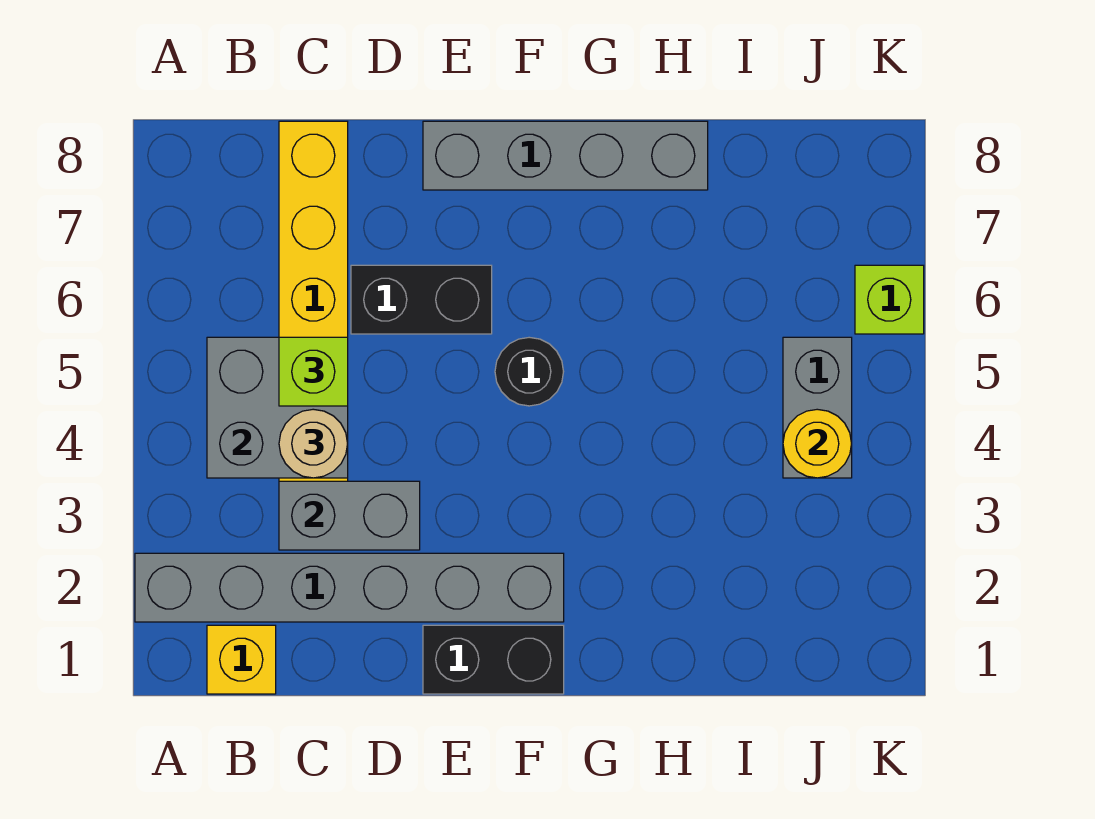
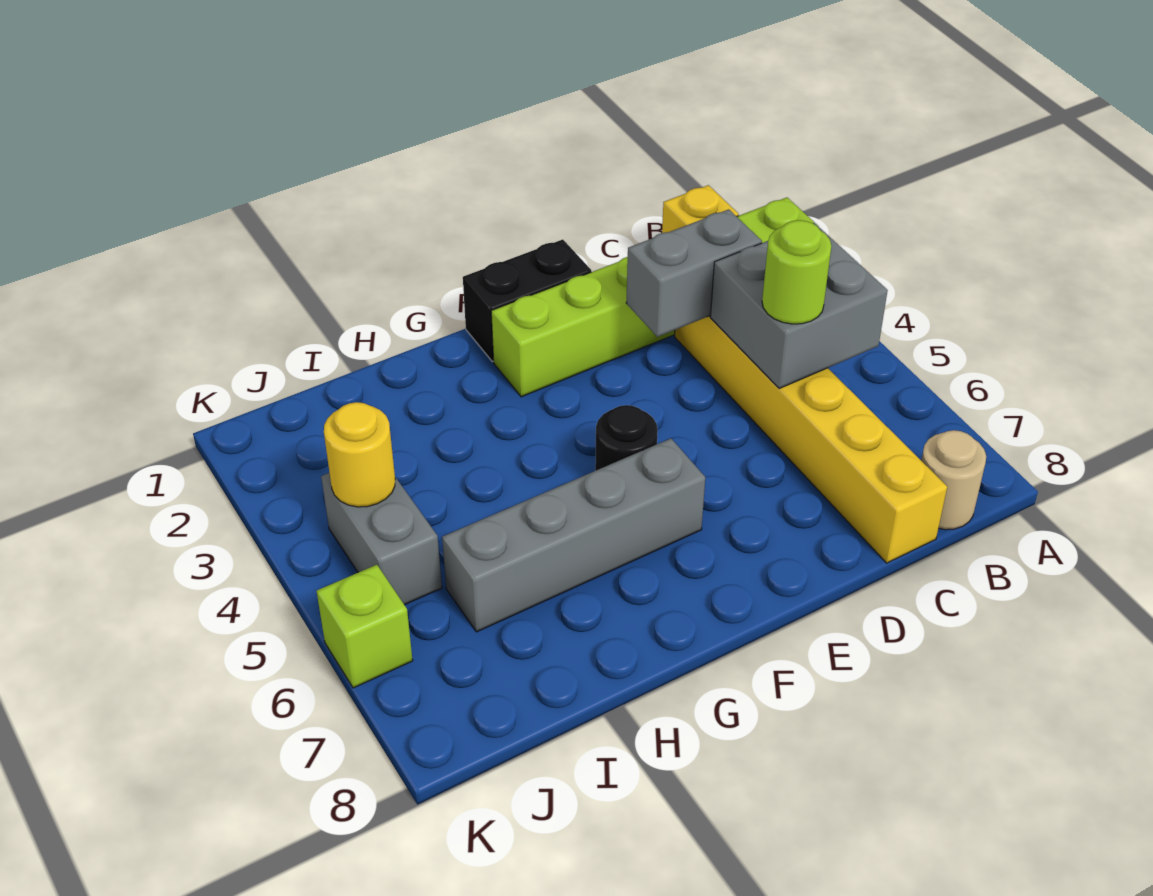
grey brick A2:F2 level 1 -> lime brick A2:F2 level 1
tan round brick C4 level 3 -> tan round brick B8 level 1
lime brick C5 level 3 -> lime round brick C5 level 3
black brick D6:E6 level 1 -> none
grey brick E8:H8 level 1 -> grey brick F6:I6 level 1

